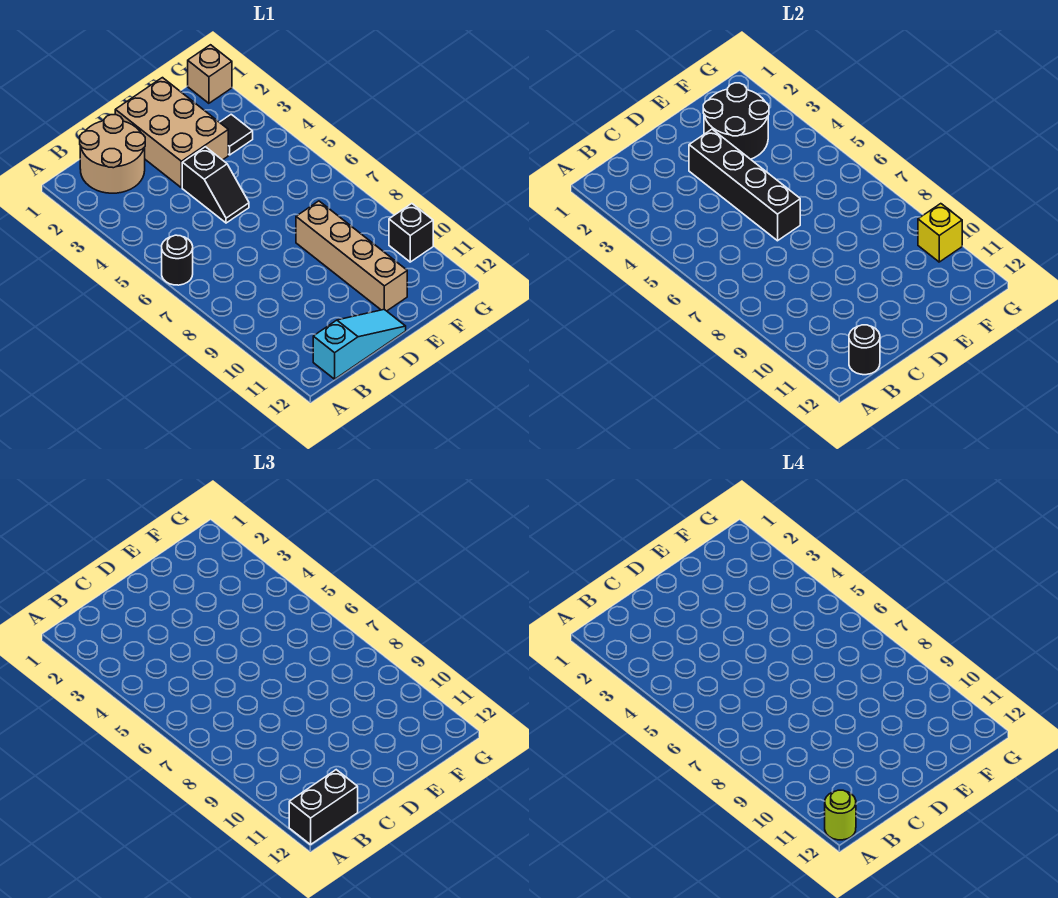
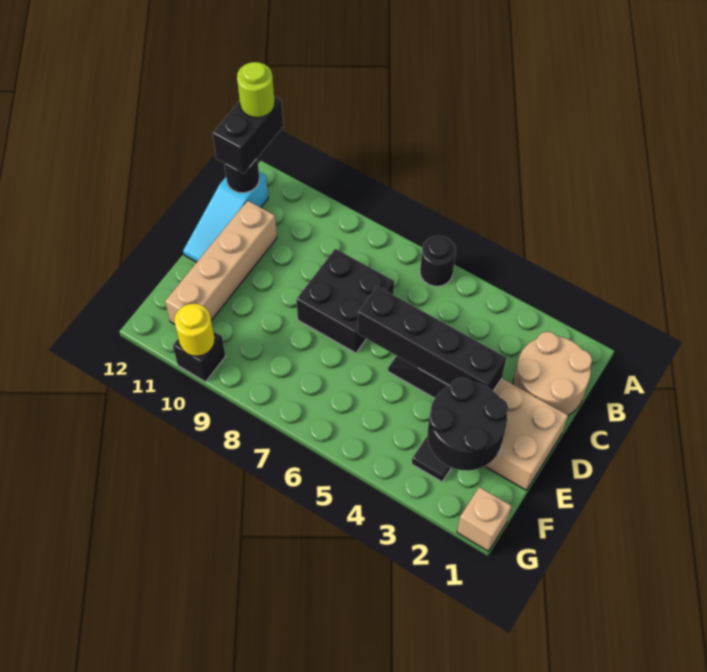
none -> black brick C7:D8 level 1
tan brick E8:E11 level 1 -> tan brick C11:F11 level 1
yellow brick G10 level 2 -> yellow round brick G10 level 2

